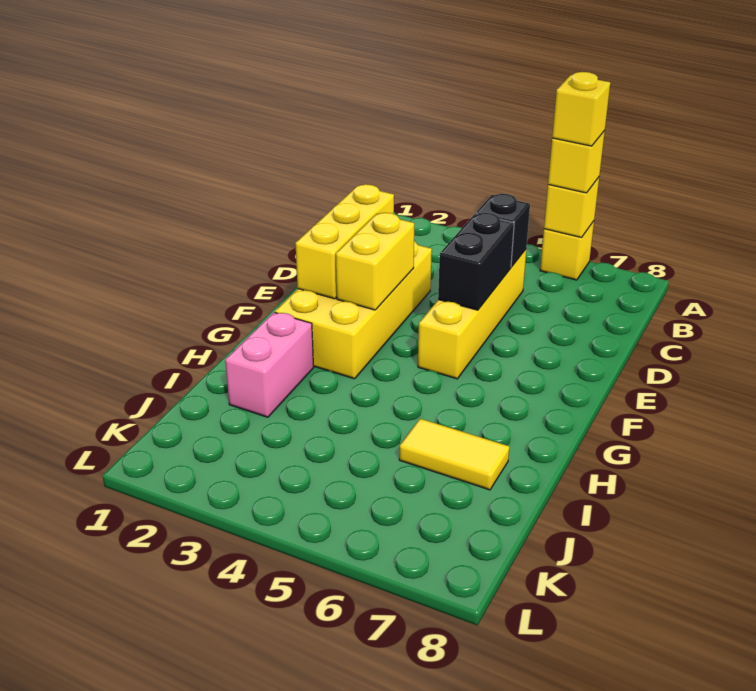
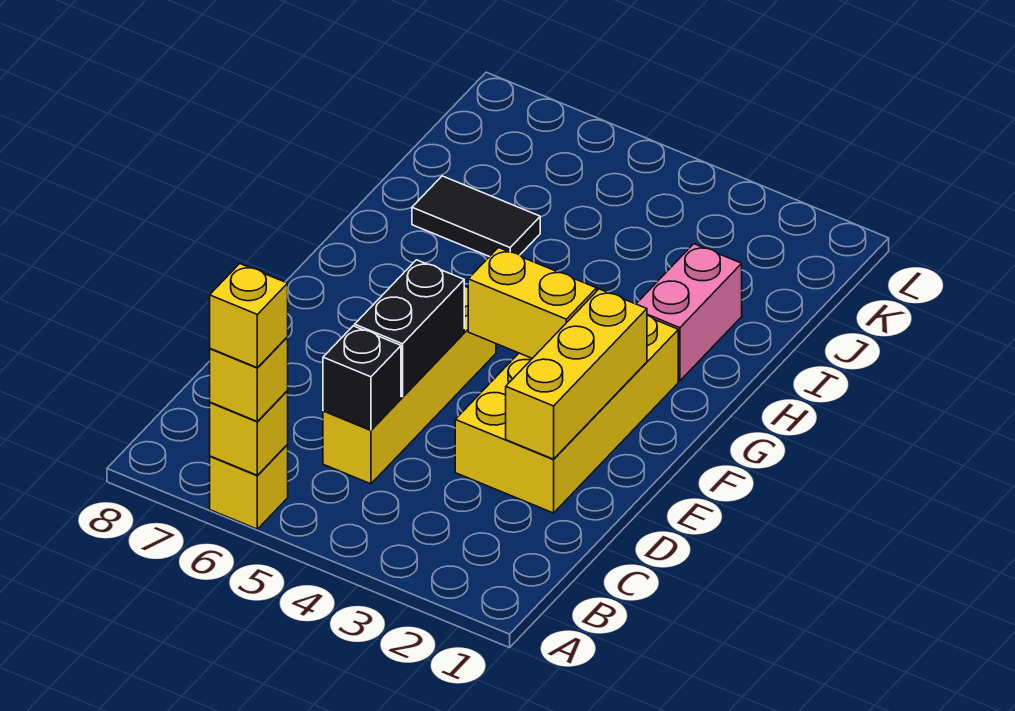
yellow brick E3:F3 level 2 -> yellow brick F3:F4 level 2
yellow tile I6:I7 level 1 -> black tile I6:I7 level 1

